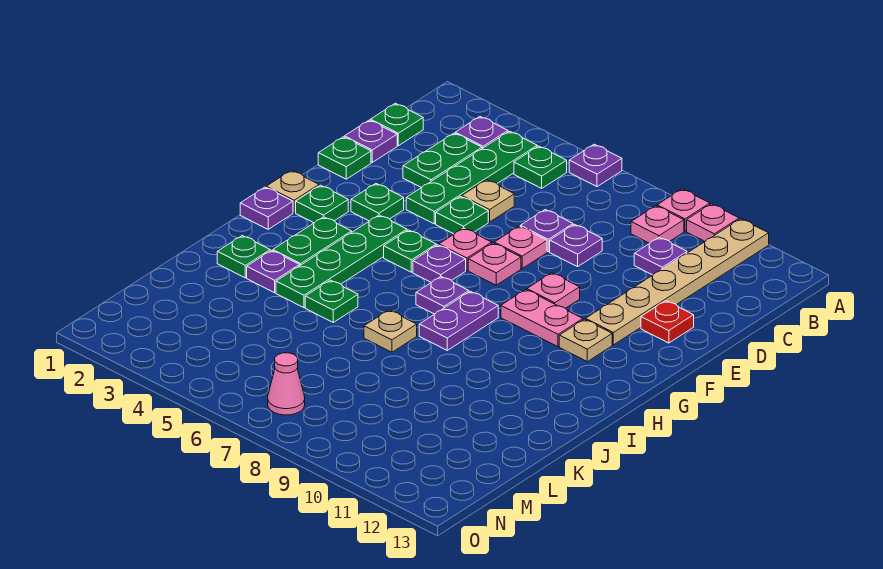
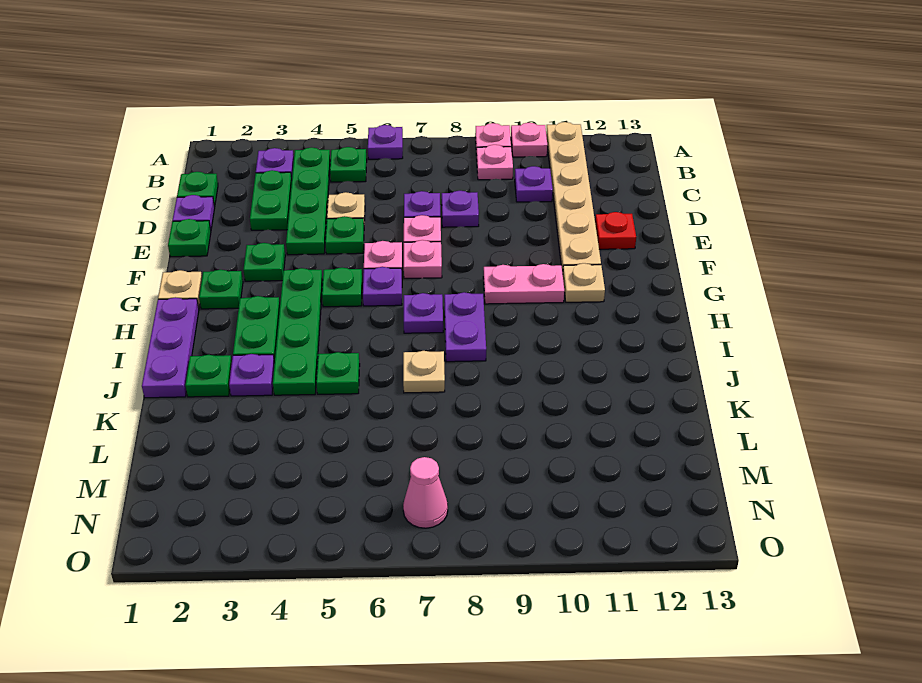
pink plate F9 level 1 -> none
purple plate H1 level 1 -> purple plate H1:J1 level 1

